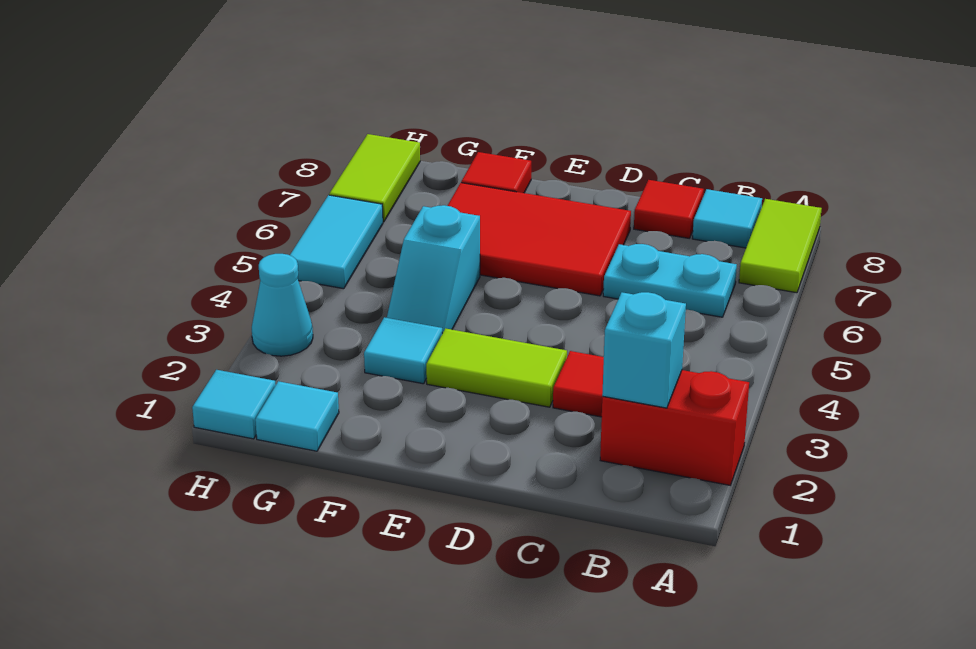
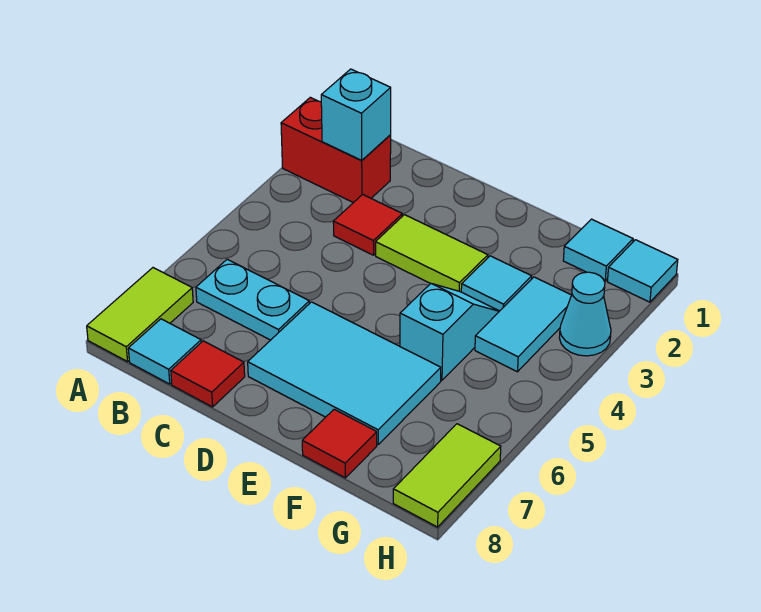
red tile D6:F7 level 1 -> cyan tile D6:F7 level 1
cyan tile H5:H6 level 1 -> cyan tile G3:G4 level 1

